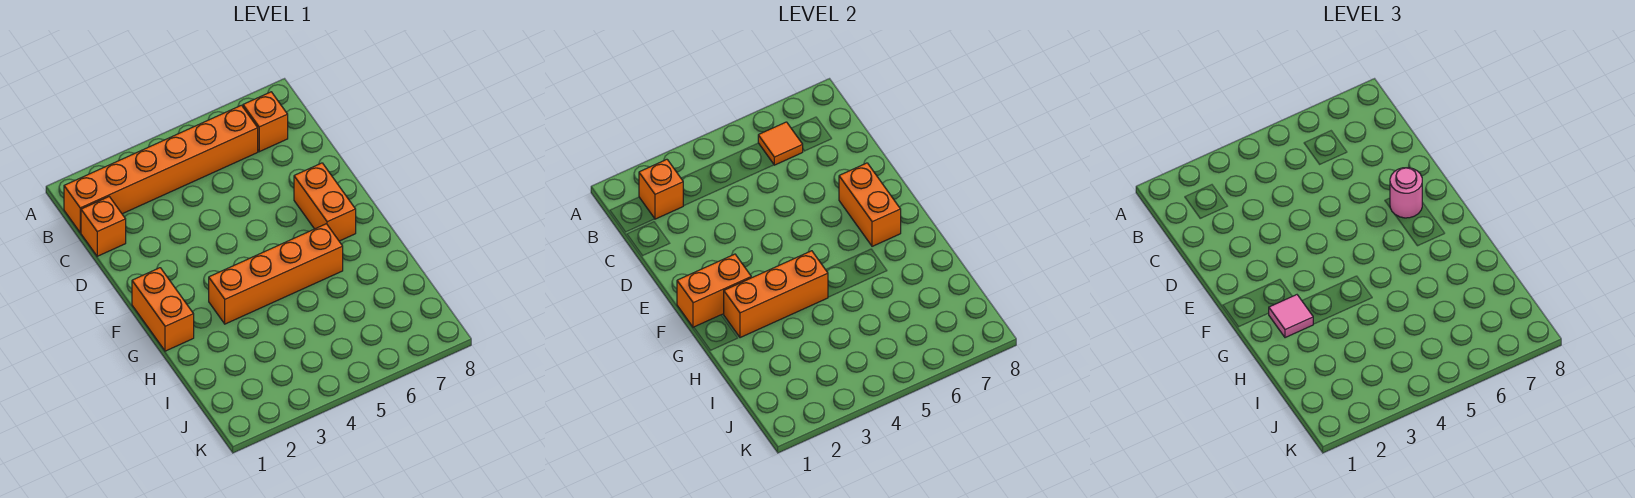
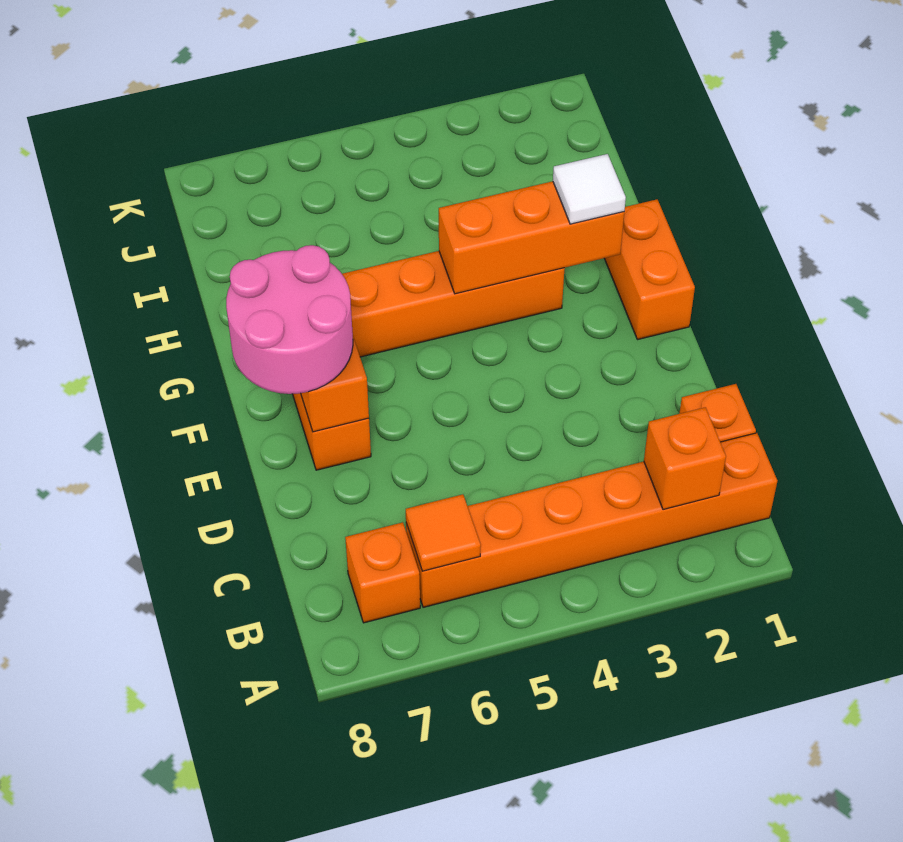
pink round brick E7 level 3 -> pink round brick E7:F8 level 3
orange brick F1:F2 level 2 -> none
pink tile G2 level 3 -> white tile G2 level 3

